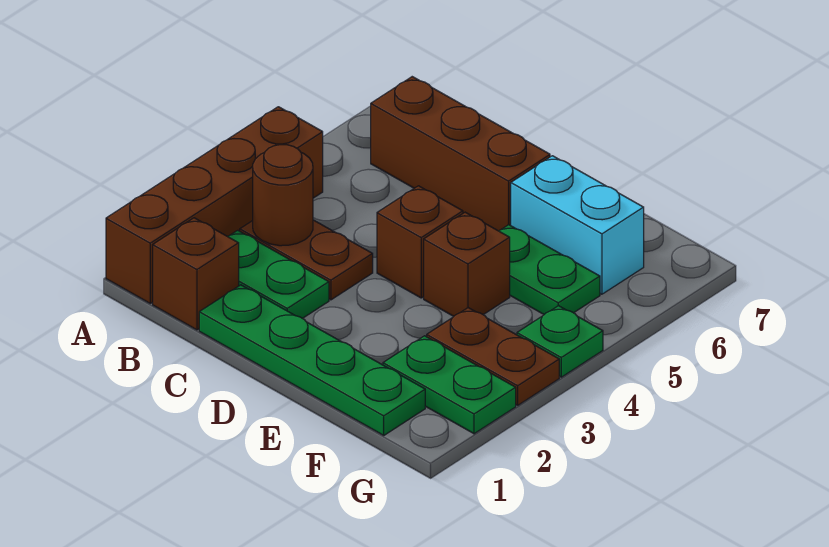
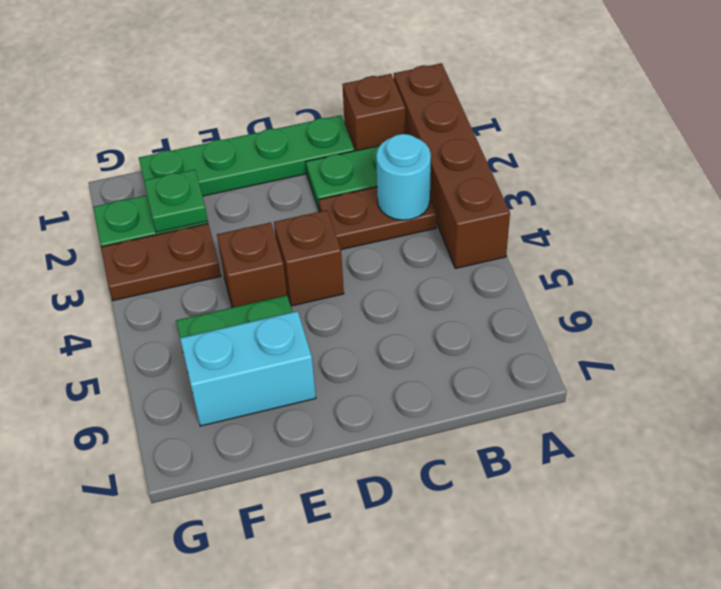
brown round brick B3 level 2 -> cyan round brick B3 level 2
brown brick B6:D6 level 1 -> none
green plate G4 level 1 -> green plate F2 level 2

